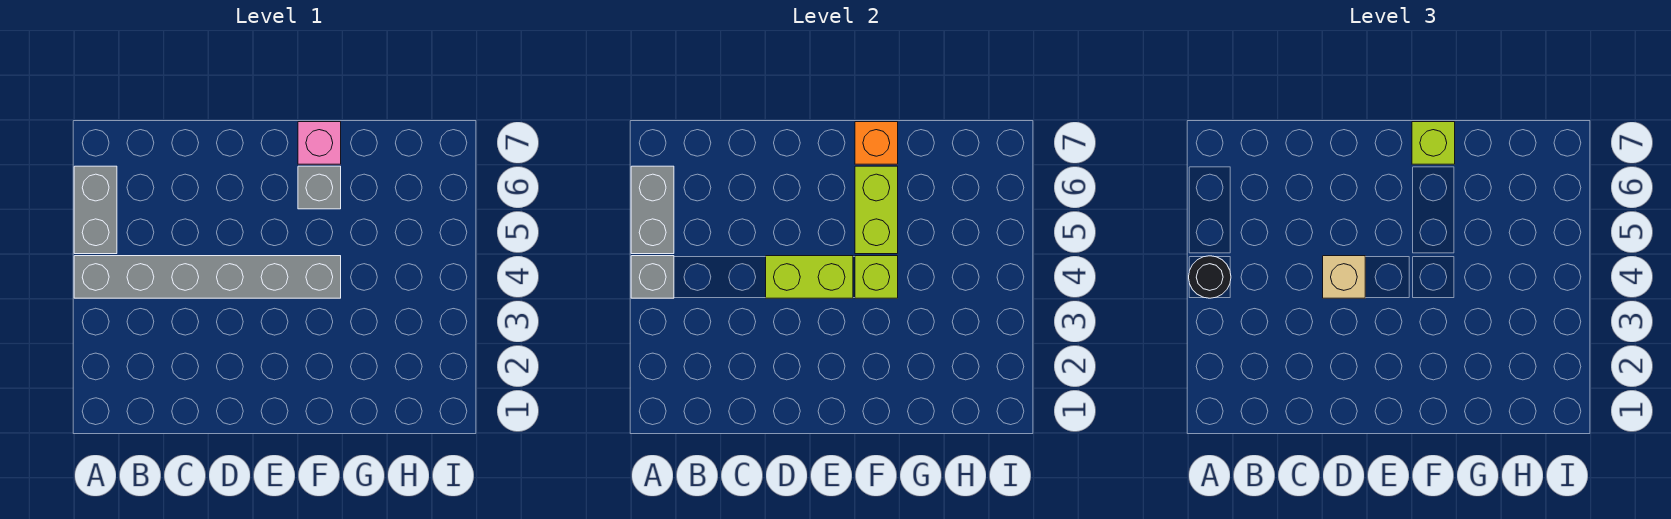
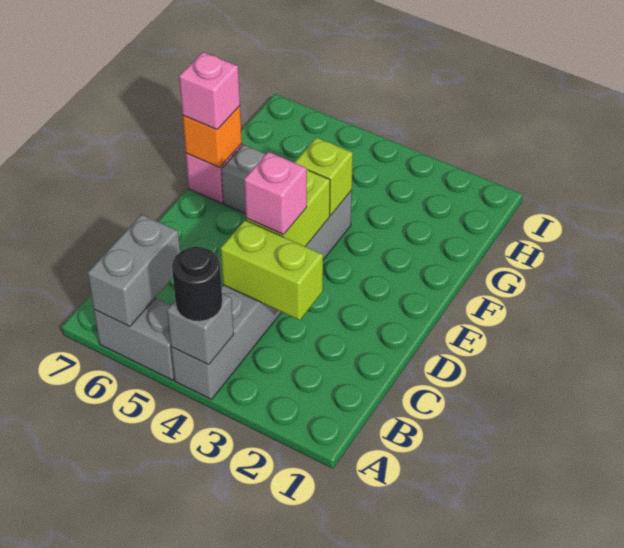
grey brick A5:A6 level 2 -> grey brick A6:B6 level 2
tan brick D4 level 3 -> pink brick D4 level 3
lime brick F5:F6 level 2 -> lime brick C3:C4 level 2
lime brick F7 level 3 -> pink brick F7 level 3

